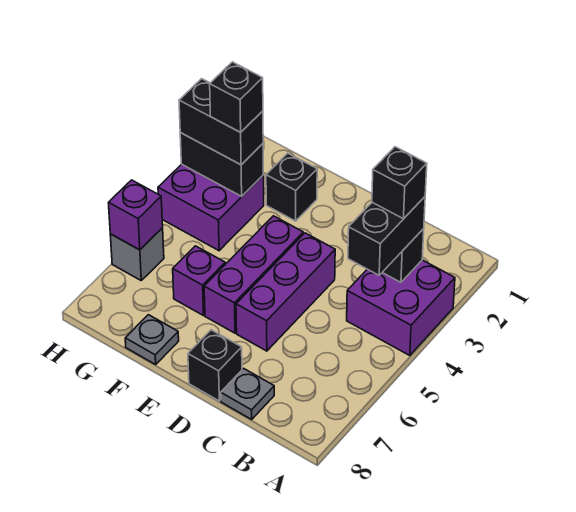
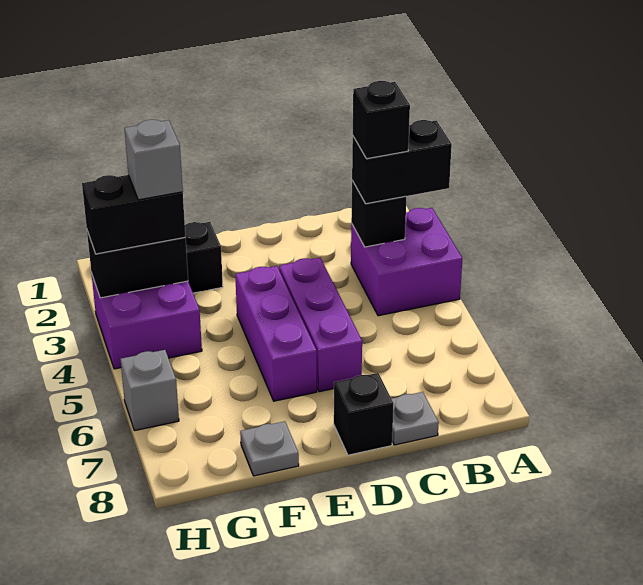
black brick B3:B4 level 3 -> black brick A3:B3 level 3
purple brick F6 level 1 -> none
black brick G3 level 4 -> grey brick G3 level 4
purple brick H6 level 2 -> none

